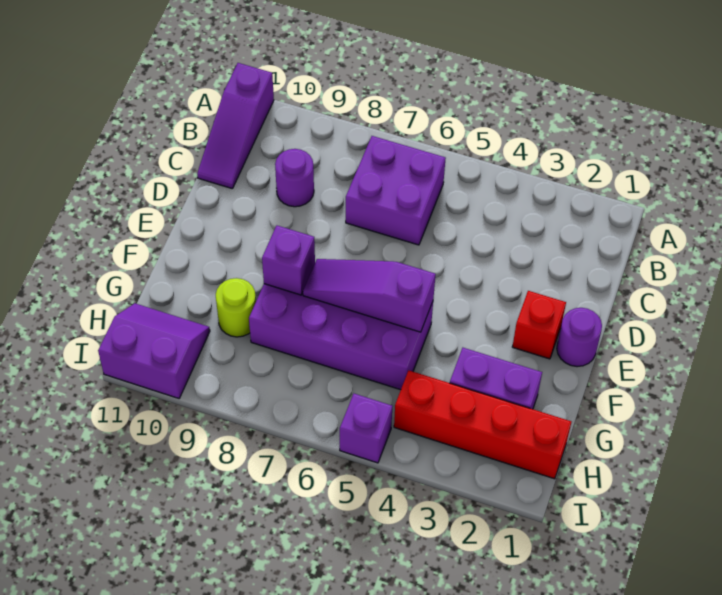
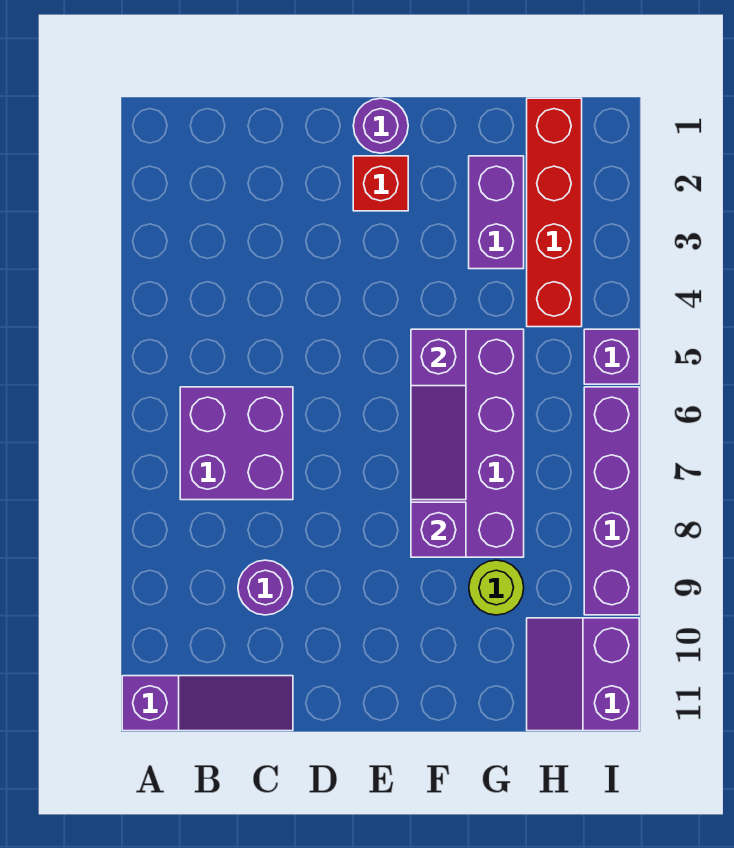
none -> purple brick I6:I9 level 1

